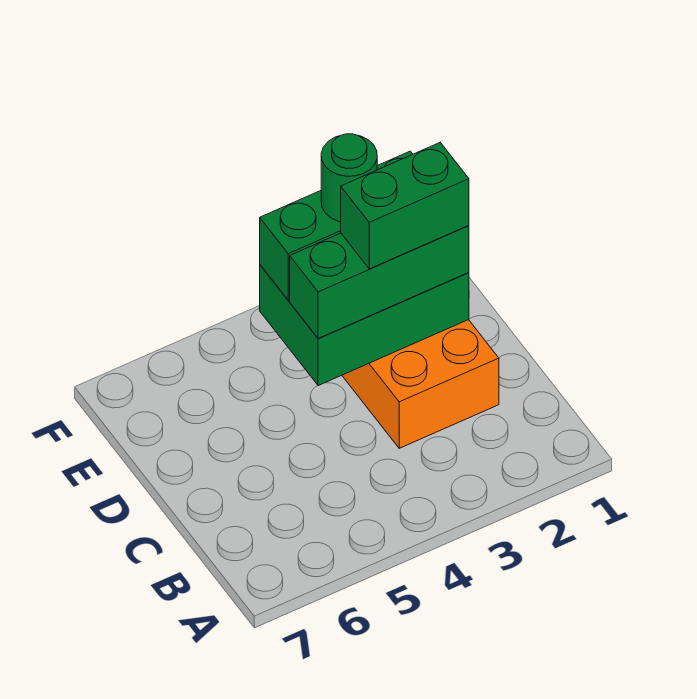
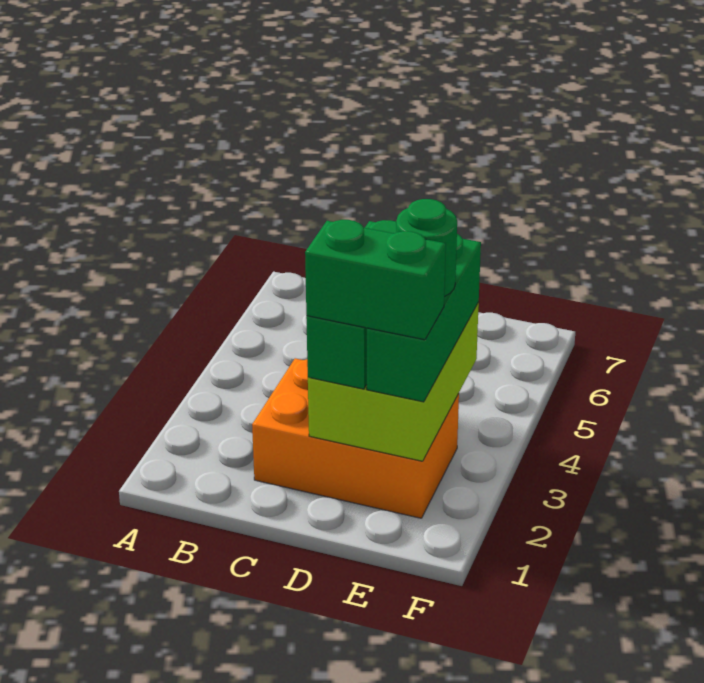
green brick D2:E4 level 2 -> lime brick D2:E4 level 2
green brick D2:D3 level 4 -> green brick D2:E2 level 4

